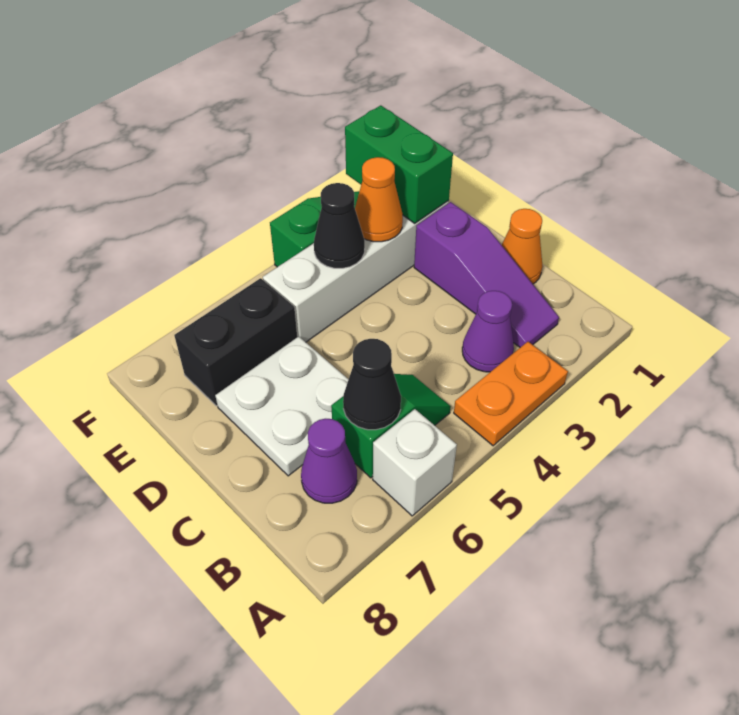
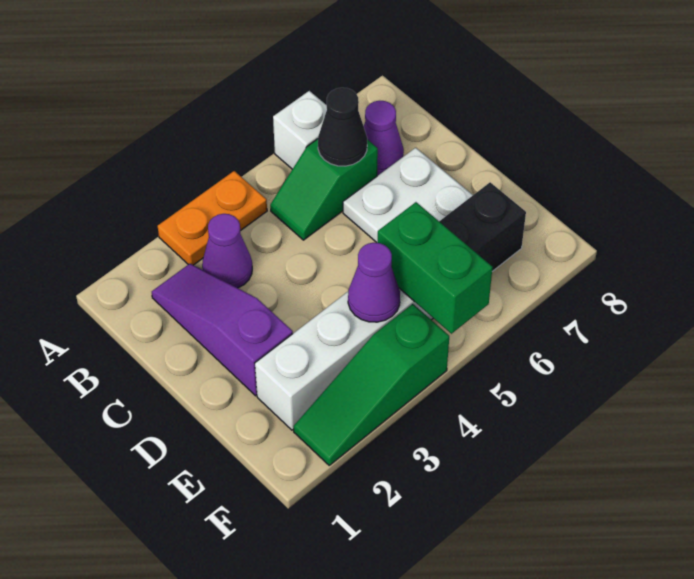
orange cone C1 level 1 -> none
green brick E2:F2 level 2 -> green brick E5:F5 level 2
orange cone E3 level 2 -> none
black cone E4 level 2 -> purple cone E4 level 2

